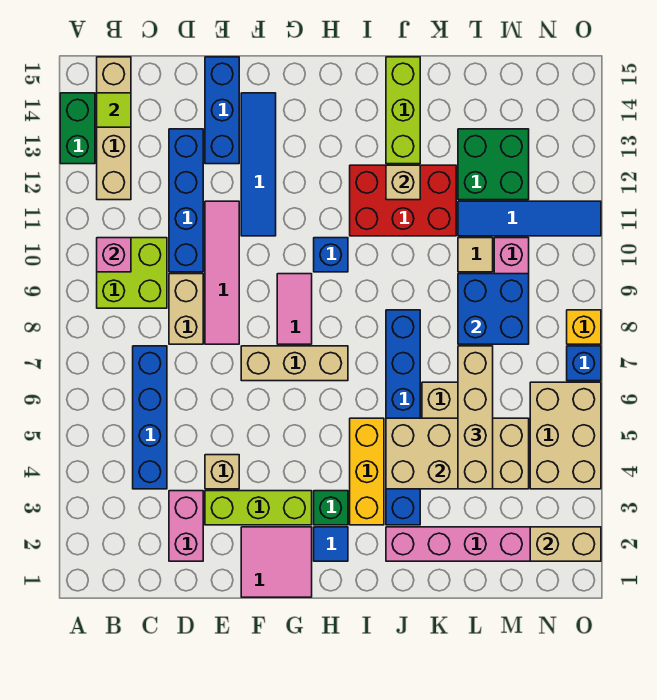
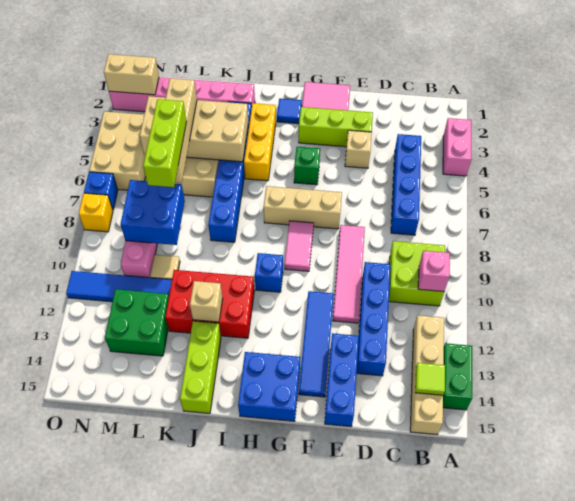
pink brick D2:D3 level 1 -> pink brick A3:A4 level 1
tan brick D8:D9 level 1 -> none
none -> blue brick G14:H15 level 1
green brick H3 level 1 -> green brick G5 level 1
none -> lime brick L6:L8 level 4

